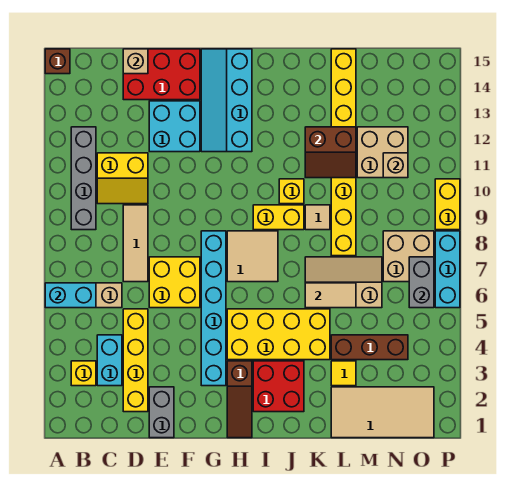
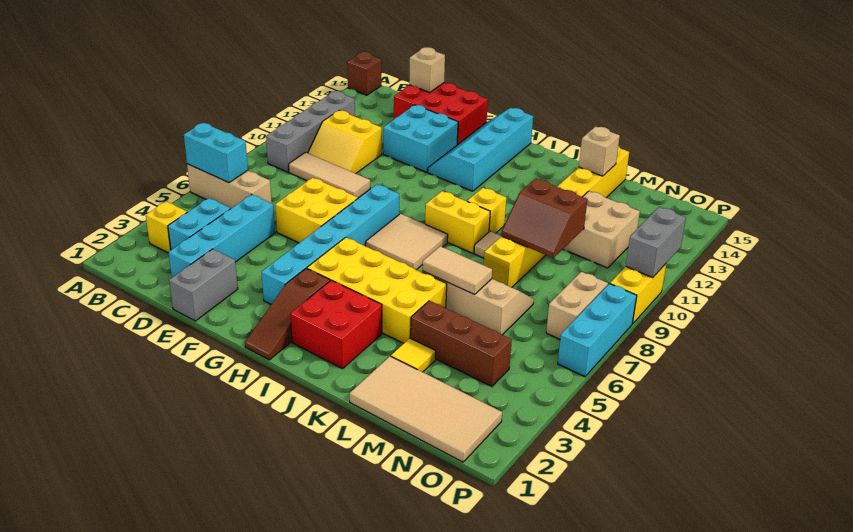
yellow brick D2:D5 level 1 -> cyan brick D2:D5 level 1
tan tile D7:D9 level 1 -> tan tile C9:E9 level 1
brown slope K11:L12 level 2 top 12 -> brown slope L9:M10 level 2 top 10
tan brick N7:O8 level 1 -> tan brick O7:O8 level 1
tan brick N11 level 2 -> tan brick L14 level 2
grey brick O6:O7 level 2 -> grey brick P10:P11 level 2

